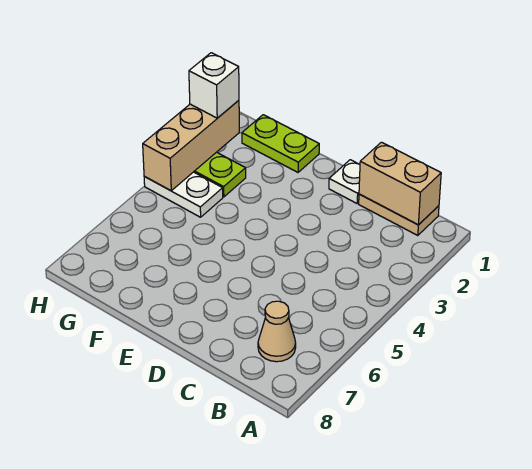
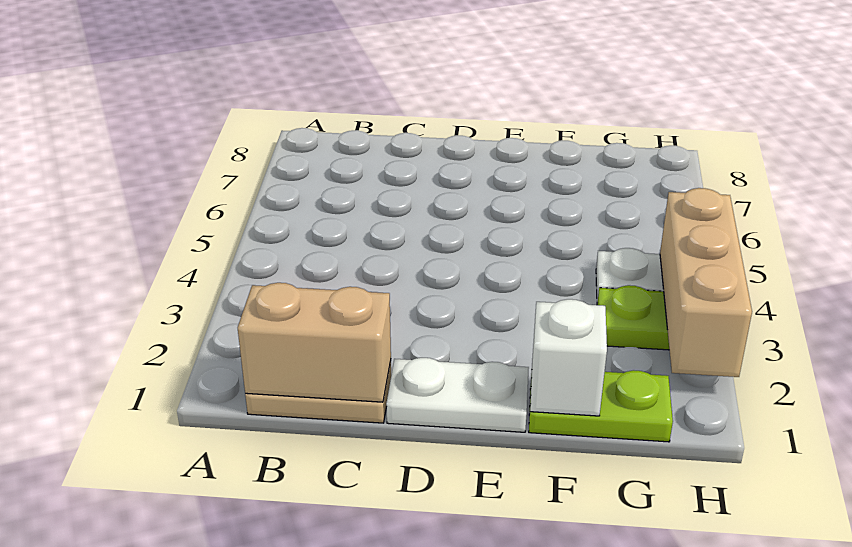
tan cone B7 level 1 -> none
white plate D1 level 1 -> white plate D1:E1 level 1
white brick H2 level 3 -> white brick F1 level 2

